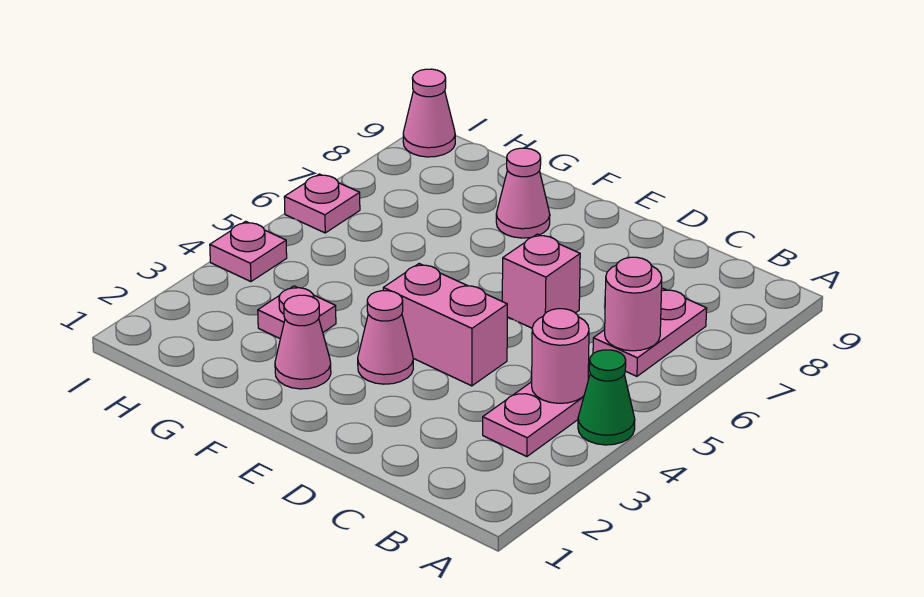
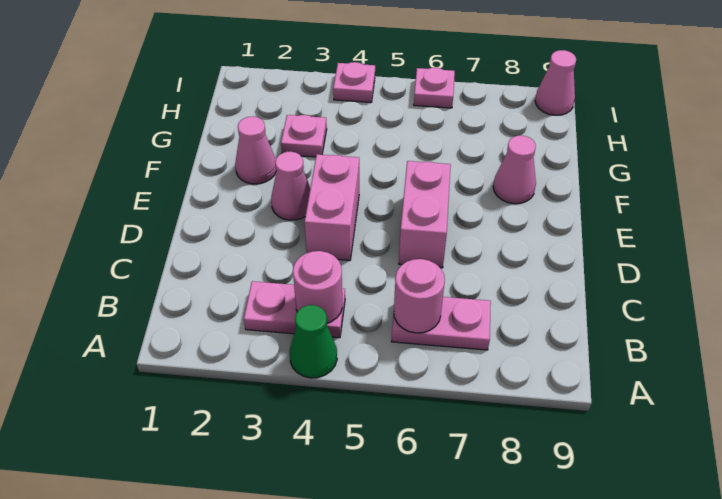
pink brick D6 level 1 -> pink brick D6:E6 level 1

